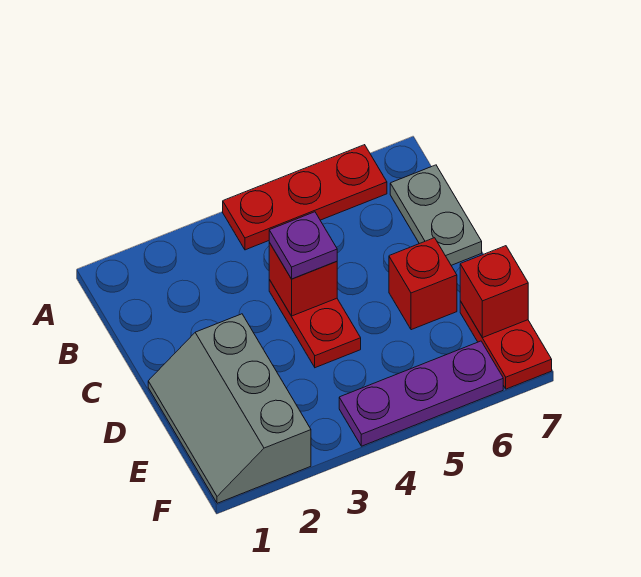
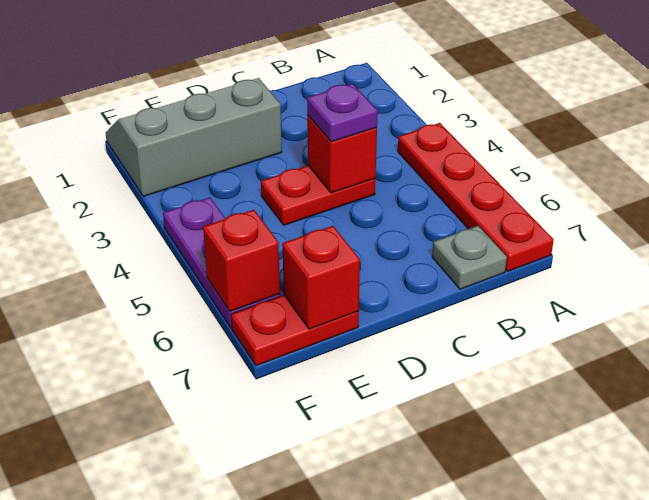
red plate A4:A6 level 1 -> red plate A4:A7 level 1
grey plate B7:C7 level 1 -> grey plate B7 level 1
red brick D6 level 1 -> red brick F6 level 2

